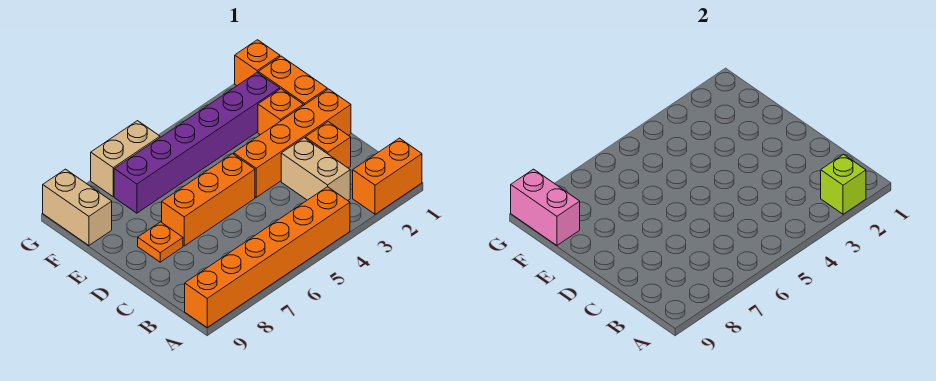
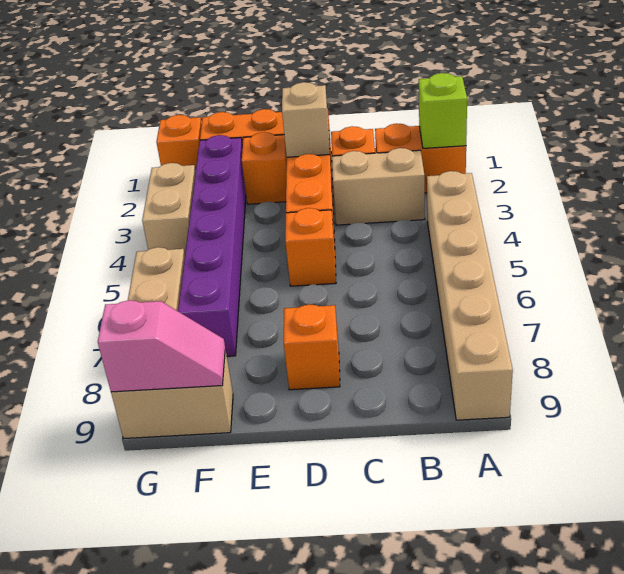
orange brick A1:A2 level 1 -> orange brick A2:B2 level 1
orange brick A4:A9 level 1 -> tan brick A4:A9 level 1
none -> tan brick D2 level 2
orange brick D5:D7 level 1 -> orange brick D5 level 1
orange plate D8 level 1 -> orange brick D8 level 1
pink brick F9:G9 level 2 -> pink slope F9:G9 level 2 top G
none -> tan brick G3:G4 level 1

